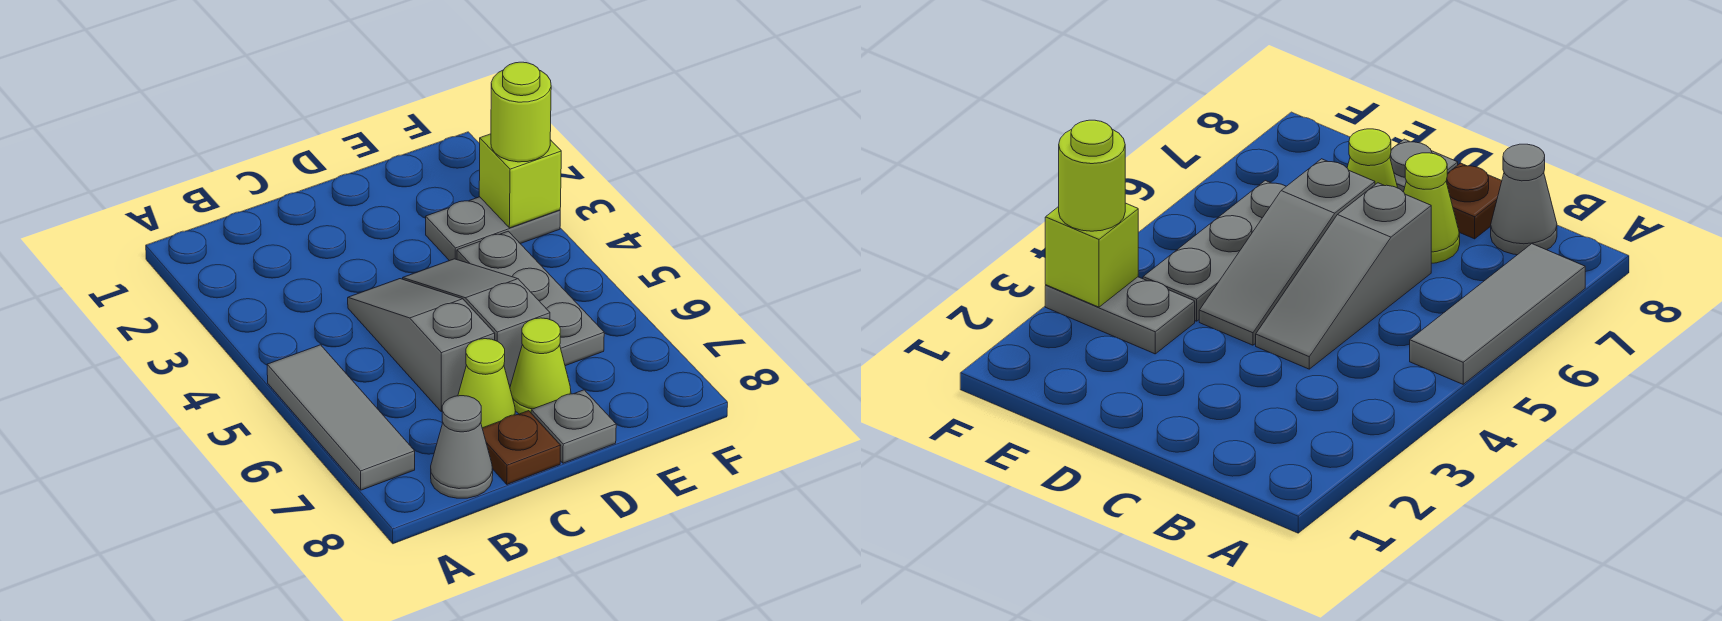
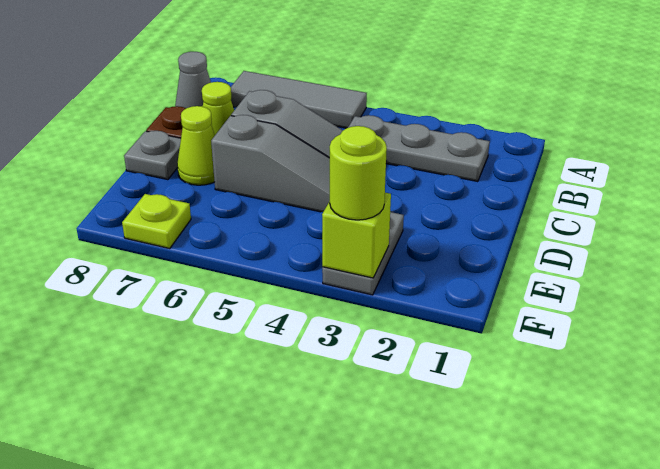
grey plate E4:E6 level 1 -> grey plate B2:B4 level 1
none -> lime plate F7 level 1

